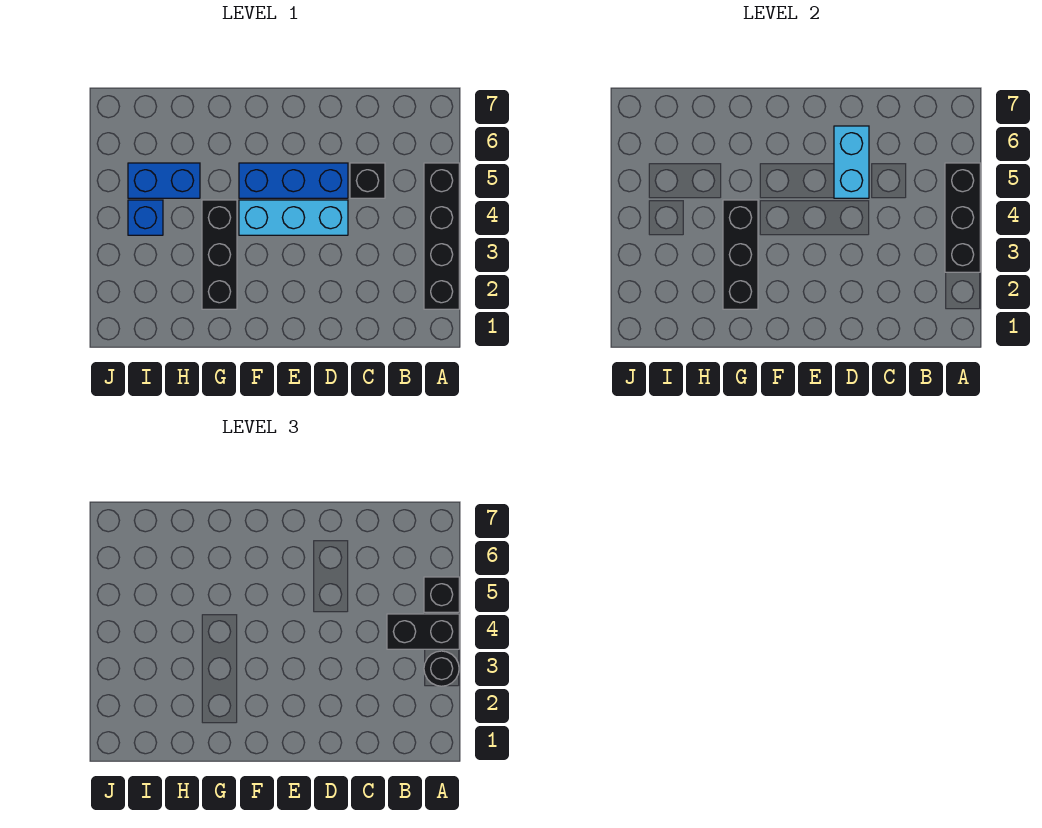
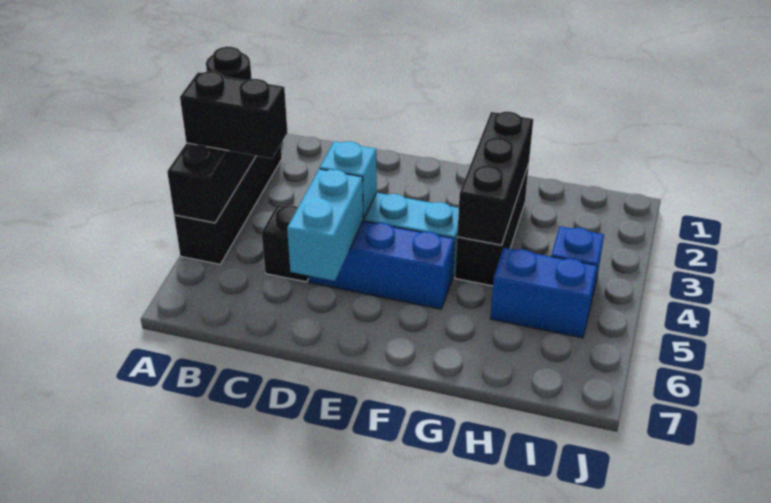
black brick A5 level 3 -> none
none -> cyan brick D4 level 2

